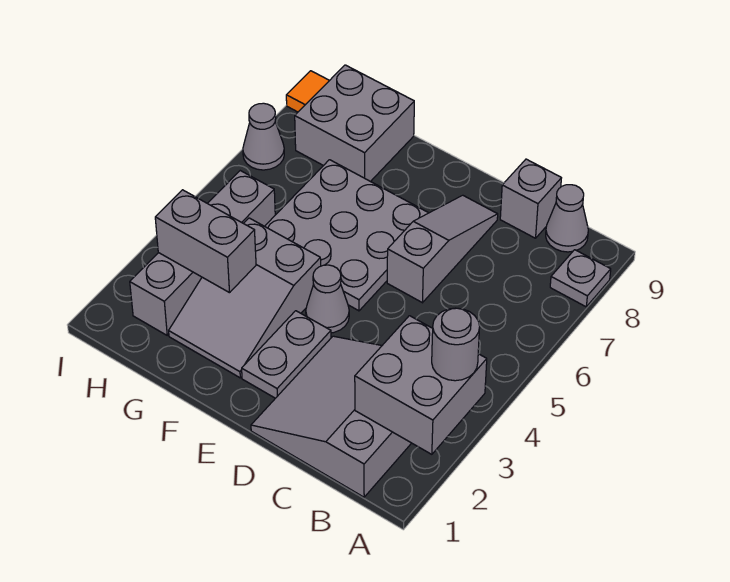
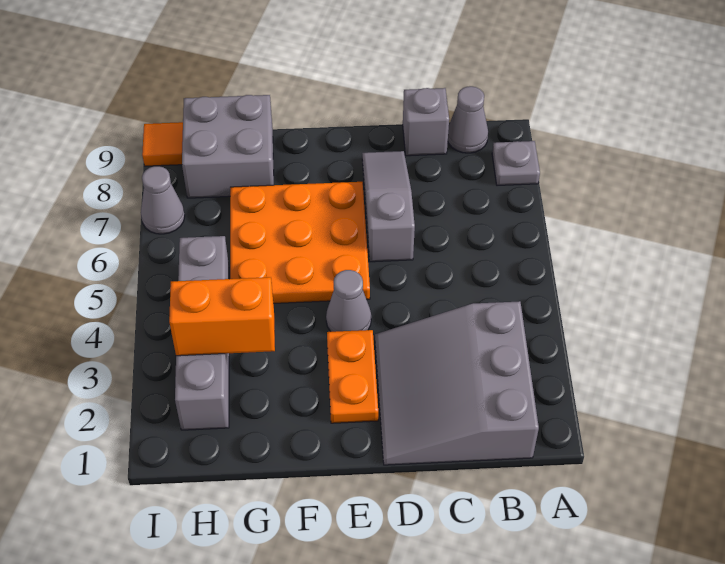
grey brick A2:B3 level 2 -> none
grey round brick A3 level 3 -> none
grey plate E2:E3 level 1 -> orange plate E2:E3 level 1
grey plate E5:G7 level 1 -> orange plate E5:G7 level 1
grey slope F2:G4 level 1 top 4 -> none
grey brick G3:H3 level 2 -> orange brick G3:H3 level 2

